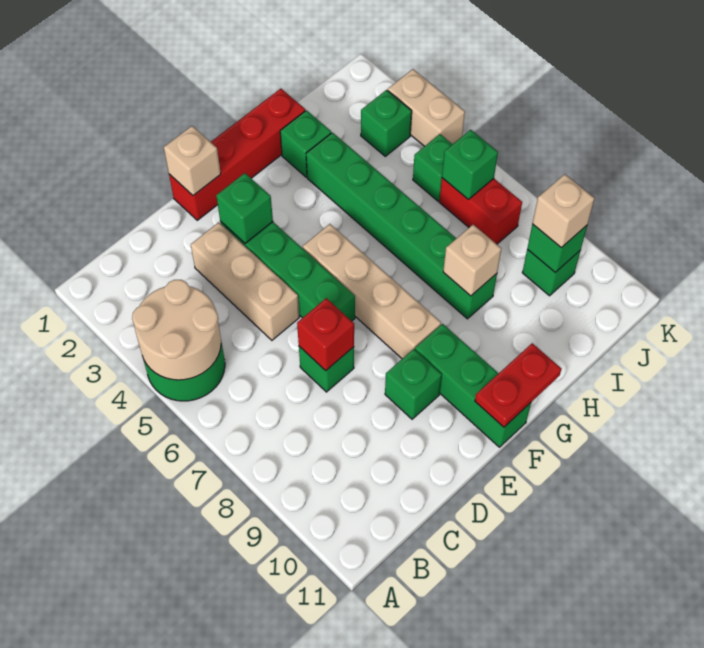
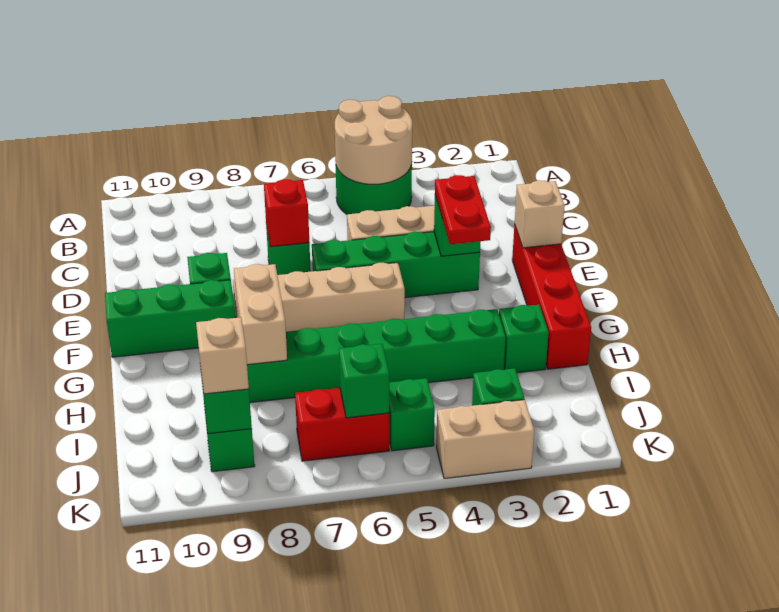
red plate F11:G11 level 2 -> red plate E3:F3 level 3
tan brick H8 level 2 -> tan brick G8:H8 level 2

